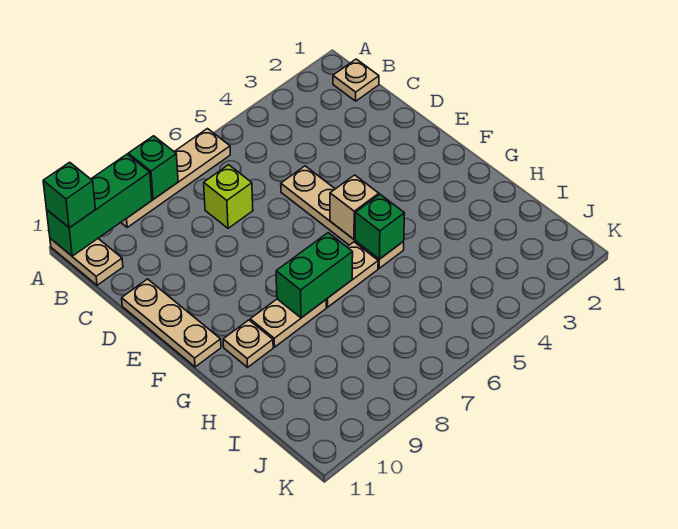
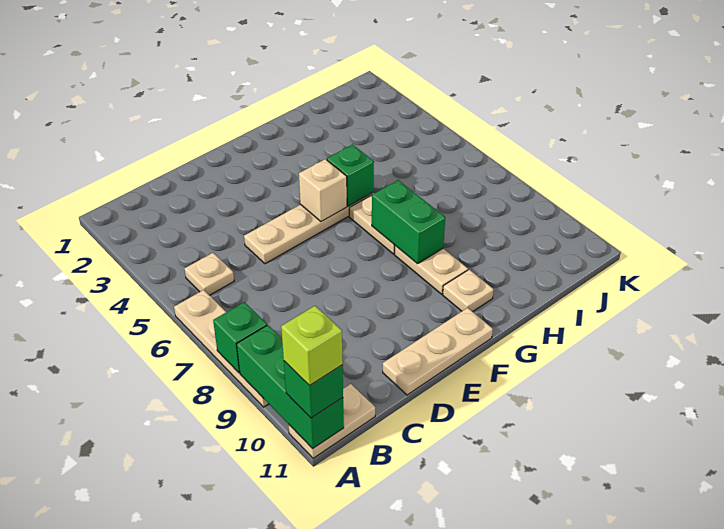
tan plate B1 level 1 -> tan plate B5 level 1
lime brick C7 level 1 -> lime brick A11 level 4

